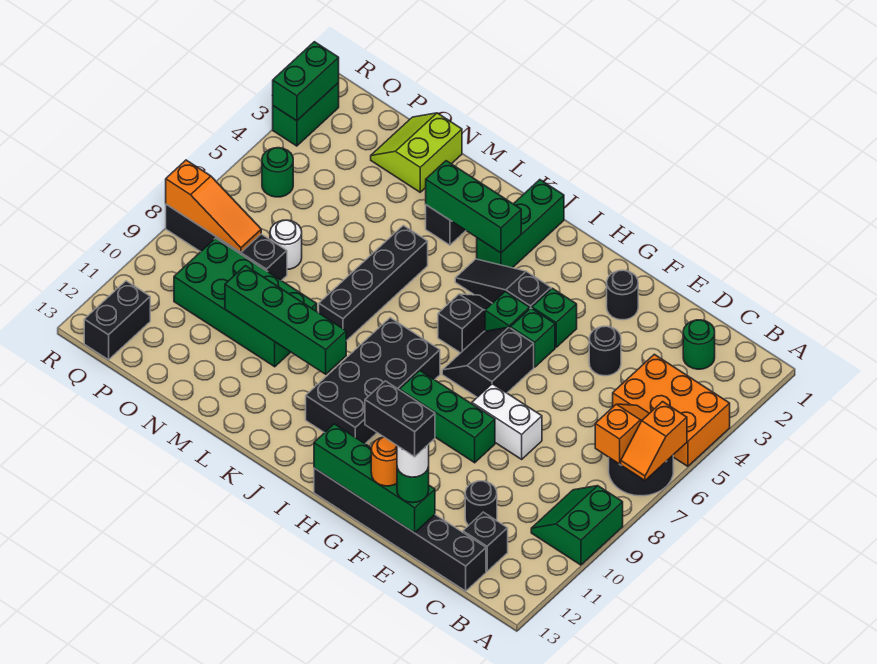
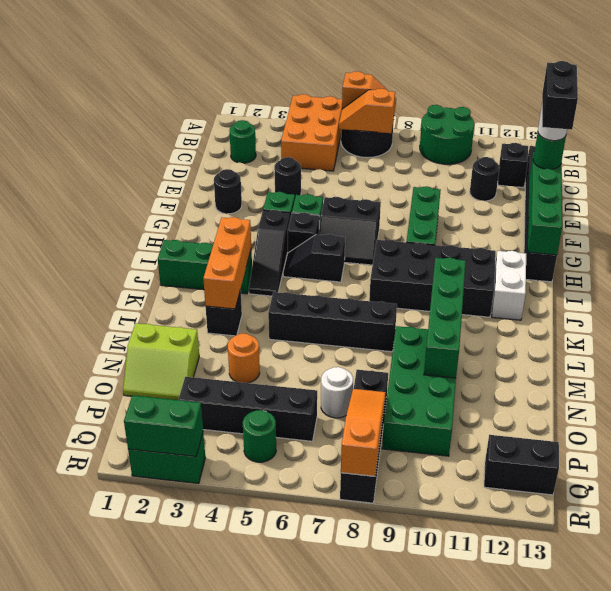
green slope A9:B10 level 1 top A -> green round brick A9:B10 level 1
white brick E8:F8 level 1 -> white brick I12:J12 level 1
orange round brick F13 level 3 -> orange round brick N4 level 1
green brick H5 level 1 -> black brick H5 level 1
green brick J3:L3 level 2 -> orange brick J3:L3 level 2
none -> black brick P3:P6 level 1

